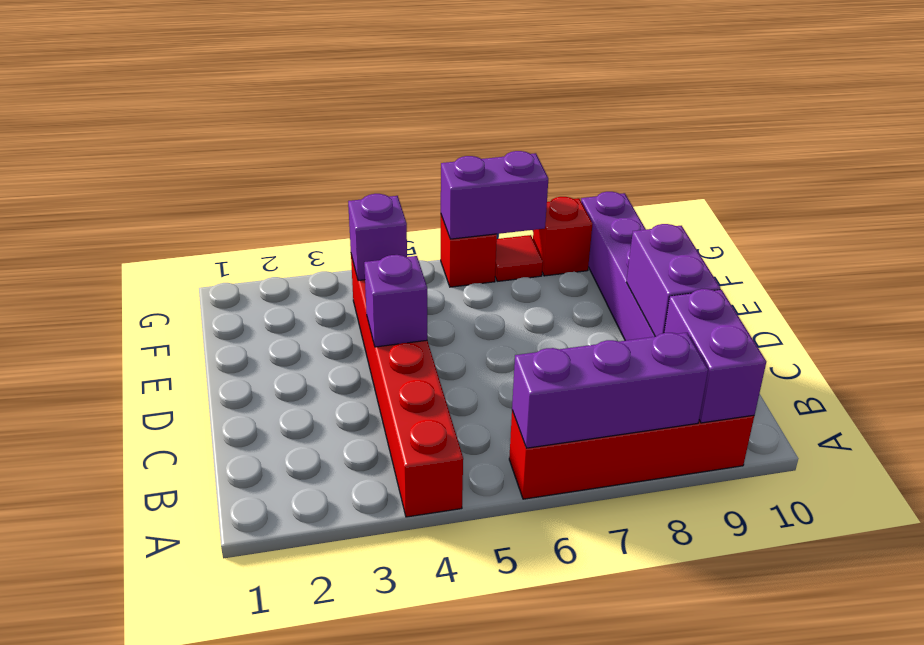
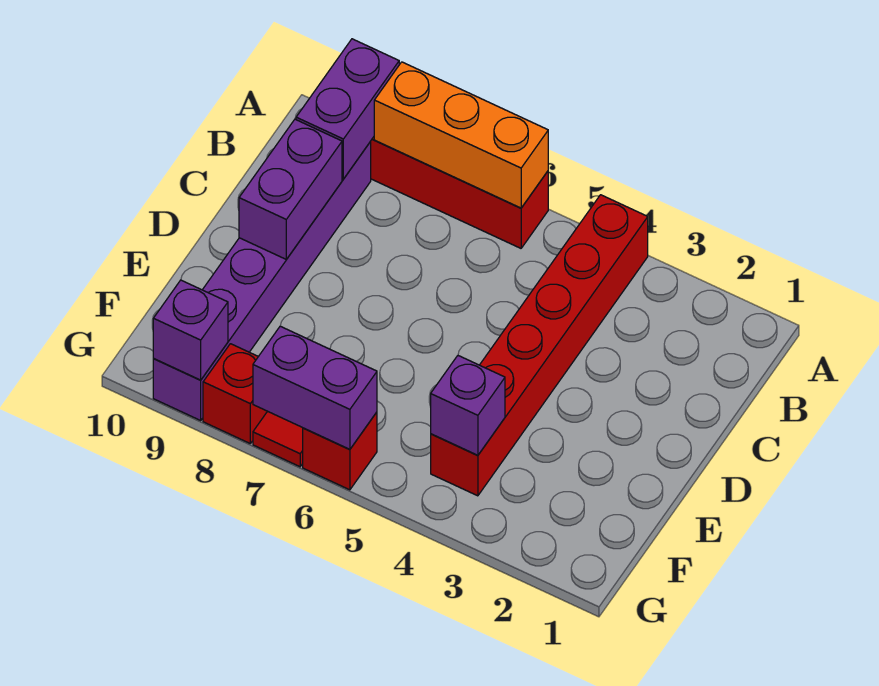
purple brick A6:A8 level 2 -> orange brick A6:A8 level 2
purple brick D4 level 2 -> purple brick G9 level 2

